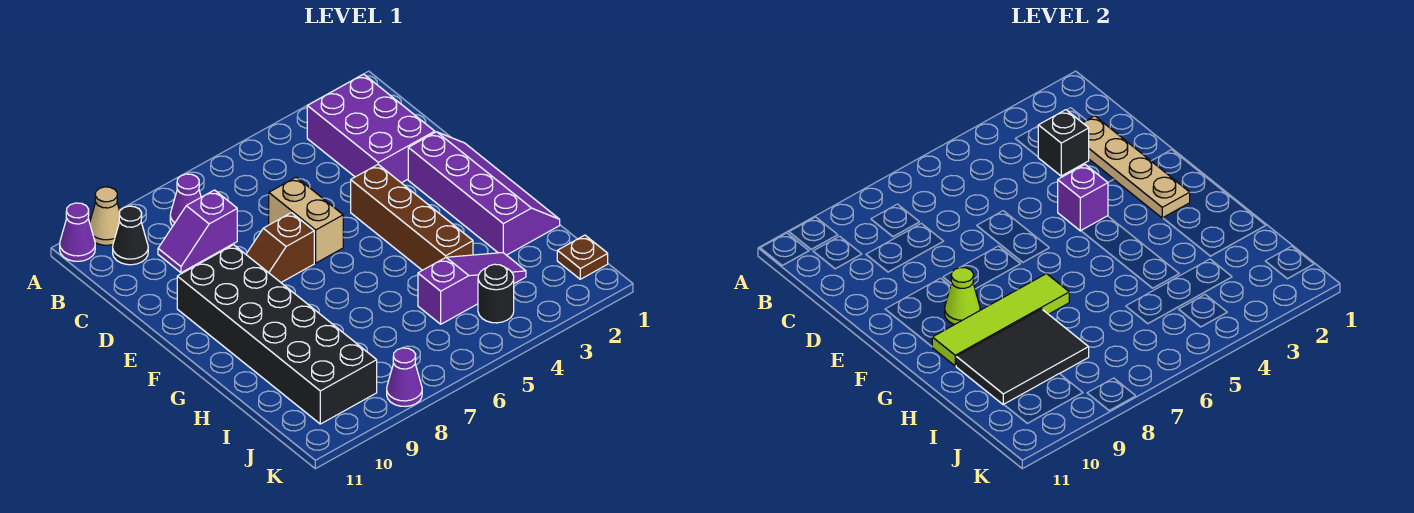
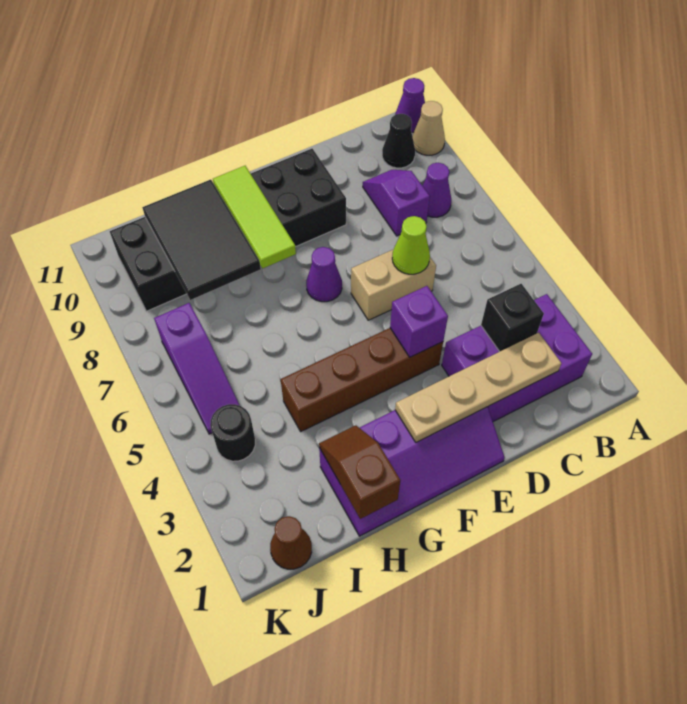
brown slope E7:E8 level 1 top 7 -> brown slope H1:H2 level 2 top 1
lime cone F9 level 2 -> lime cone D6 level 2
lime tile G7:G10 level 2 -> lime tile G8:G10 level 2
purple slope I3:I5 level 1 top 5 -> purple slope J5:J7 level 1 top 7
brown plate J1 level 1 -> brown cone J1 level 1
purple cone K8 level 1 -> purple cone F7 level 1

